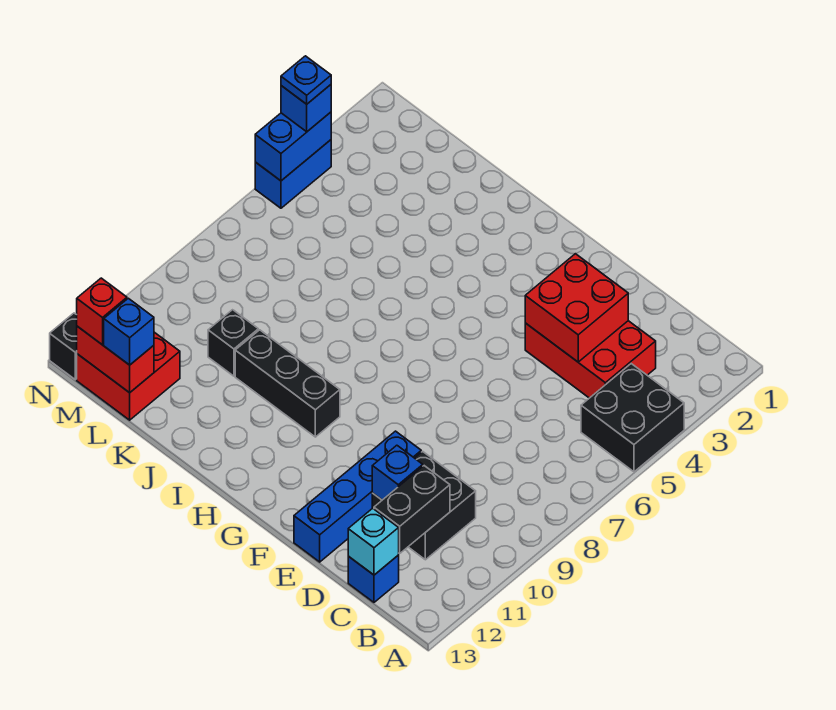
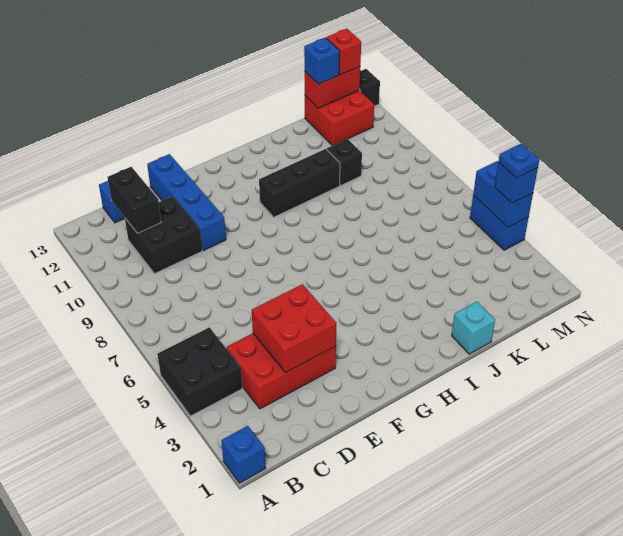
cyan brick C13 level 2 -> cyan brick J1 level 1
blue brick D11 level 2 -> blue brick A1 level 1

